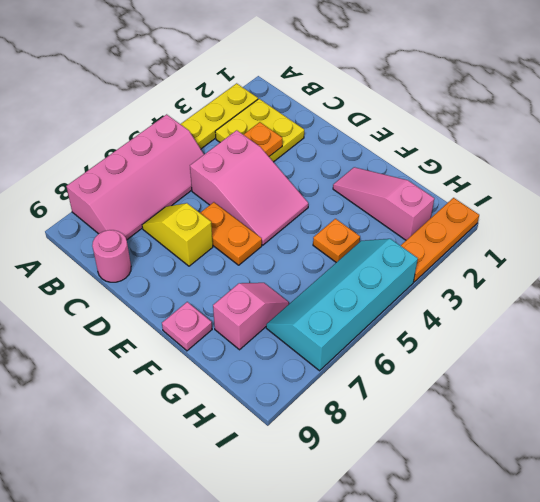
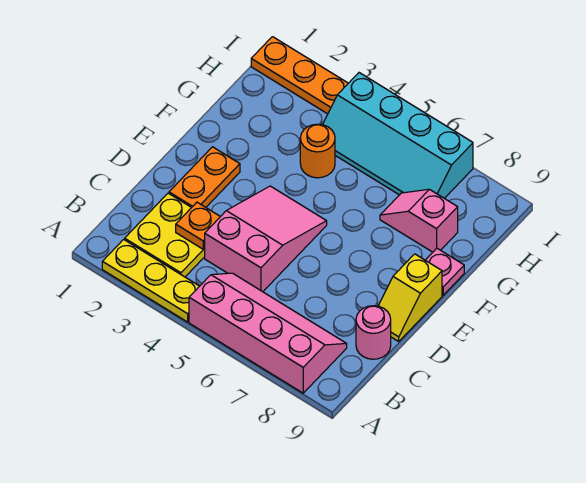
yellow slope C7:D7 level 1 top D -> yellow slope D9:E9 level 1 top E
orange plate D6:E6 level 1 -> orange plate D2:E2 level 1
pink slope F2:H2 level 1 top H -> none
orange plate G4 level 1 -> orange round brick G4 level 1

